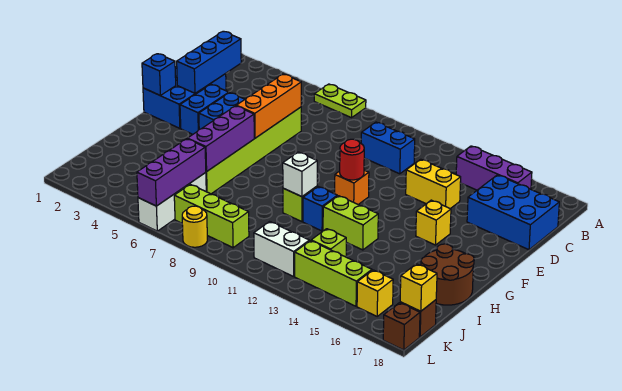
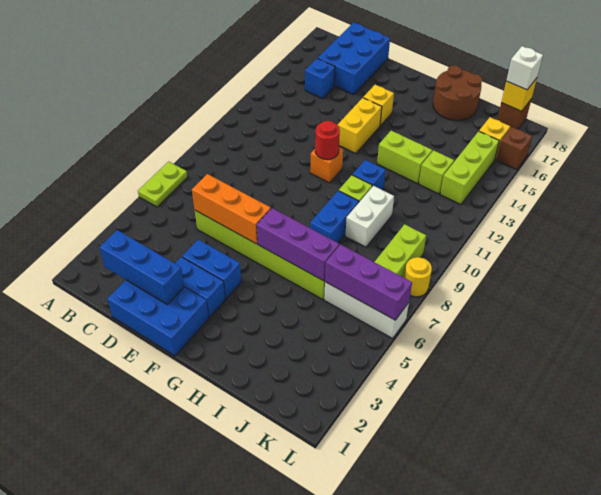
purple brick B14:B16 level 1 -> none
blue brick C10:C11 level 1 -> blue brick H8:H9 level 1
yellow brick D13:D14 level 1 -> yellow brick F13:F14 level 1
blue brick F1 level 2 -> blue brick C15 level 1
white brick H10 level 2 -> white brick K18 level 3
lime brick H12:H13 level 1 -> lime brick H13:I13 level 1
white brick K11:K12 level 1 -> white brick I9:I10 level 1
brown brick L18 level 1 -> brown brick L16 level 1

